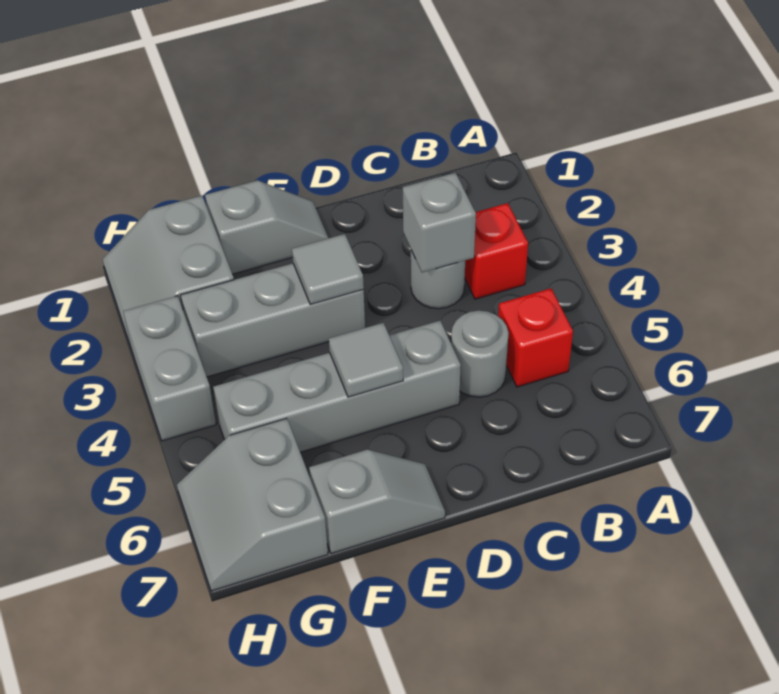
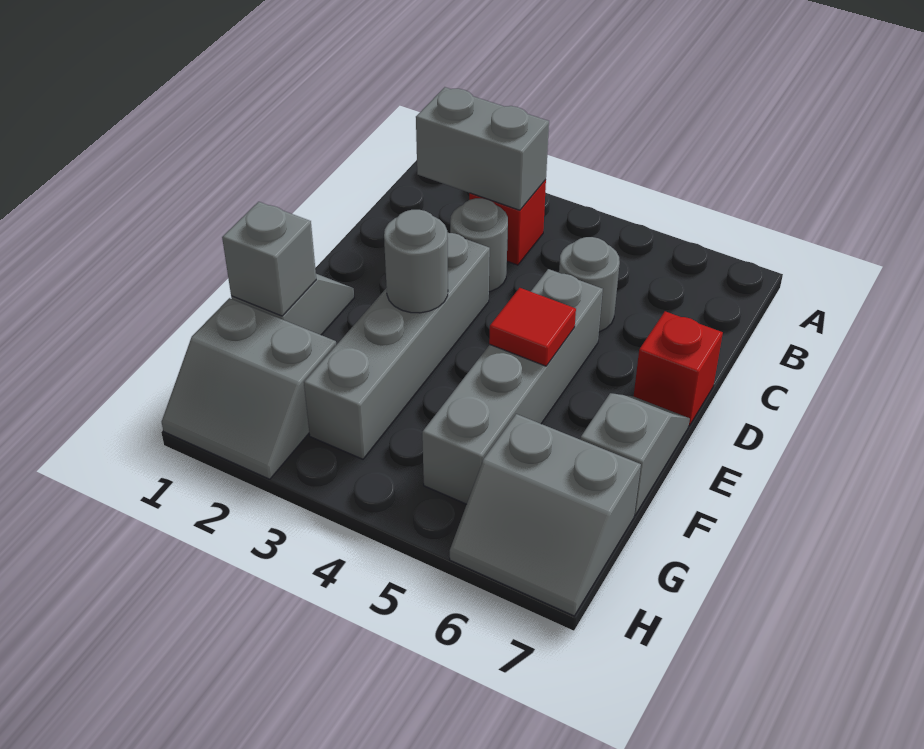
red brick B5 level 1 -> red brick D7 level 1
grey brick C3 level 2 -> grey brick F1 level 2
grey brick E3:G3 level 1 -> grey brick D3:G3 level 1
grey tile E3 level 2 -> grey round brick E3 level 2
grey tile E5 level 2 -> red tile E5 level 2
grey brick H3:H4 level 1 -> grey brick B2:B3 level 2

